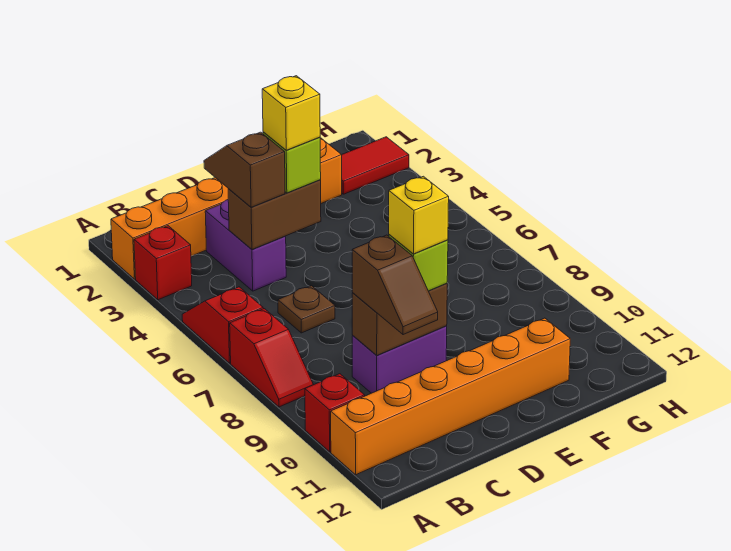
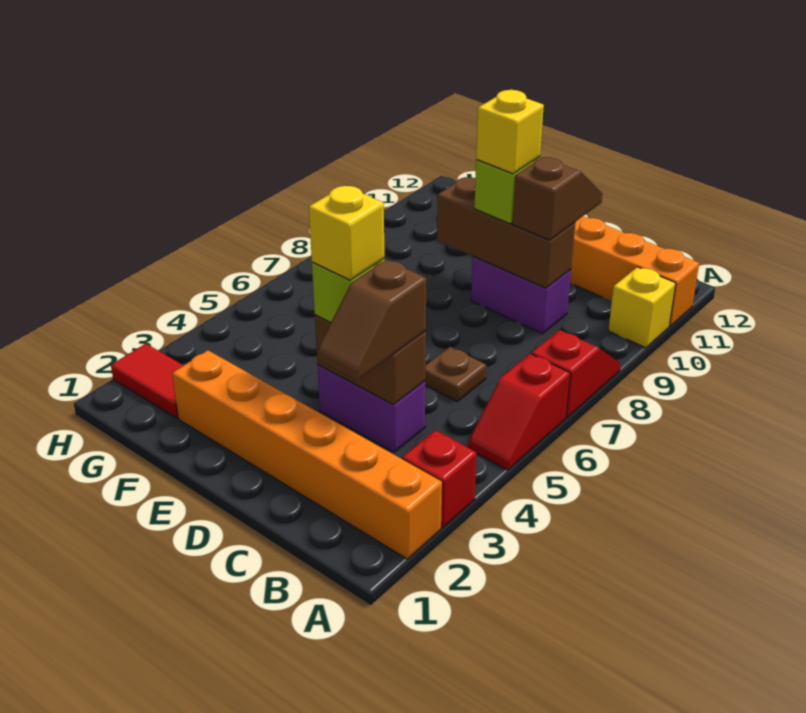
red brick A10 level 1 -> yellow brick A10 level 1
purple brick C3:C4 level 1 -> purple brick C4:D4 level 1
brown brick C9:D9 level 2 -> brown brick C9:E9 level 2

